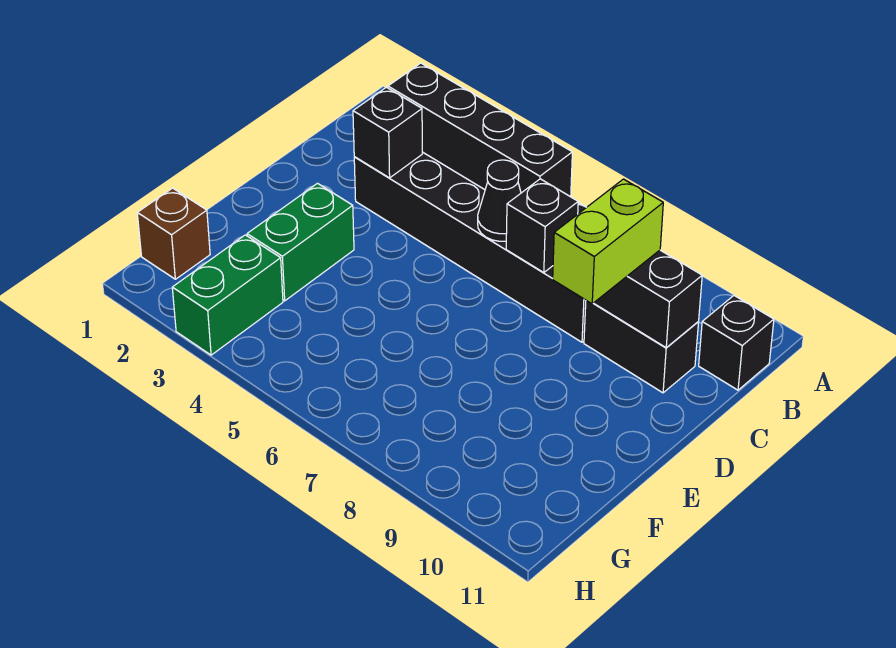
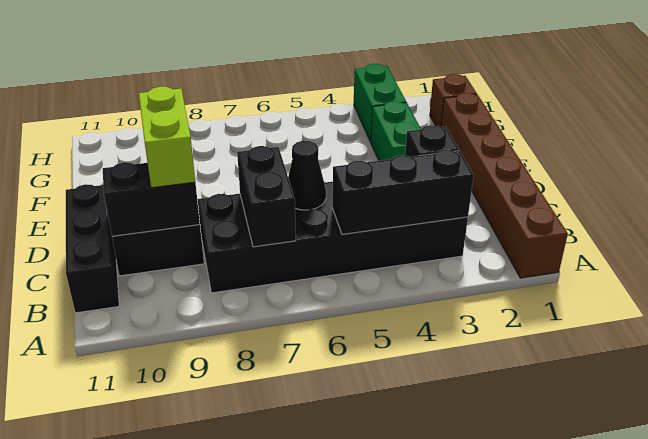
none -> brown brick A1:F1 level 1
black brick B3:B6 level 2 -> black brick B3:B5 level 2
black brick B11 level 1 -> black brick B11:D11 level 1
black brick C7 level 2 -> black brick B7:C7 level 2

